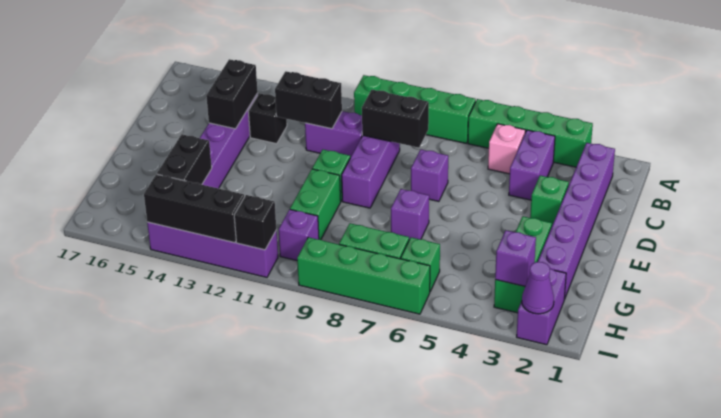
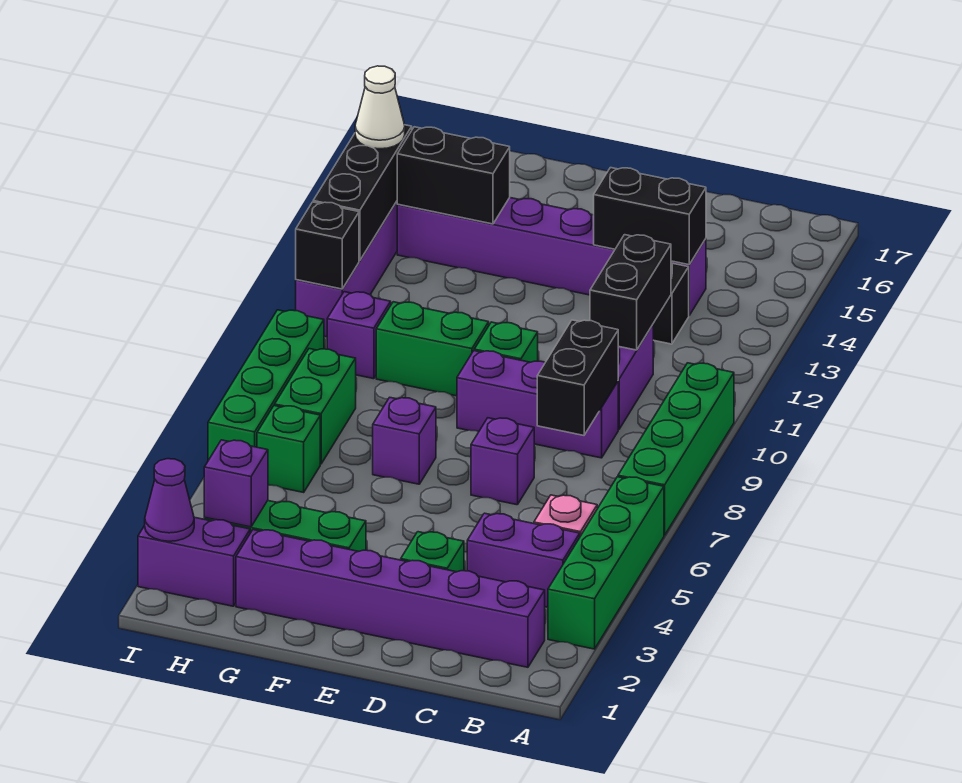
none -> white cone I14 level 3

